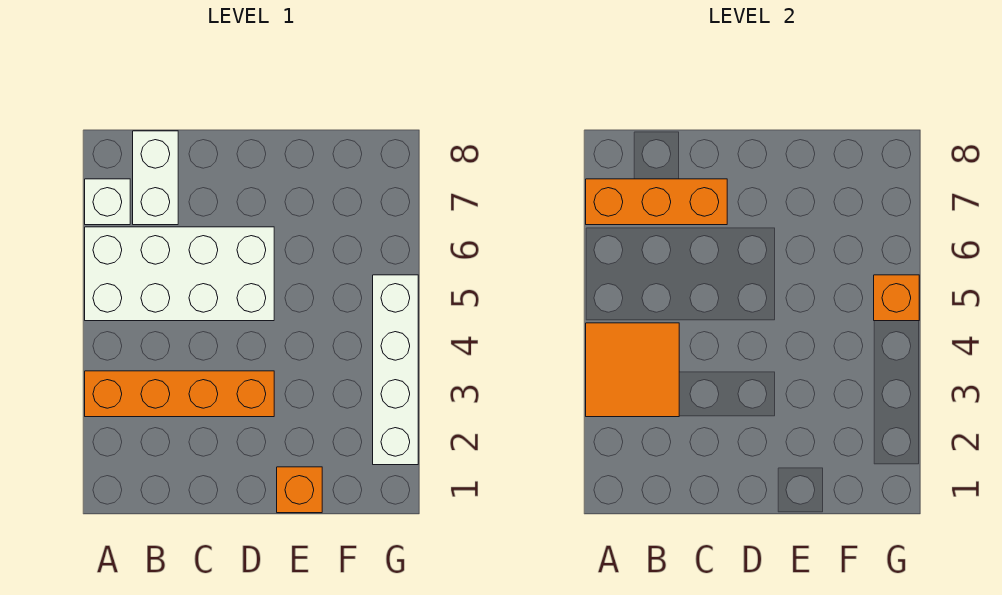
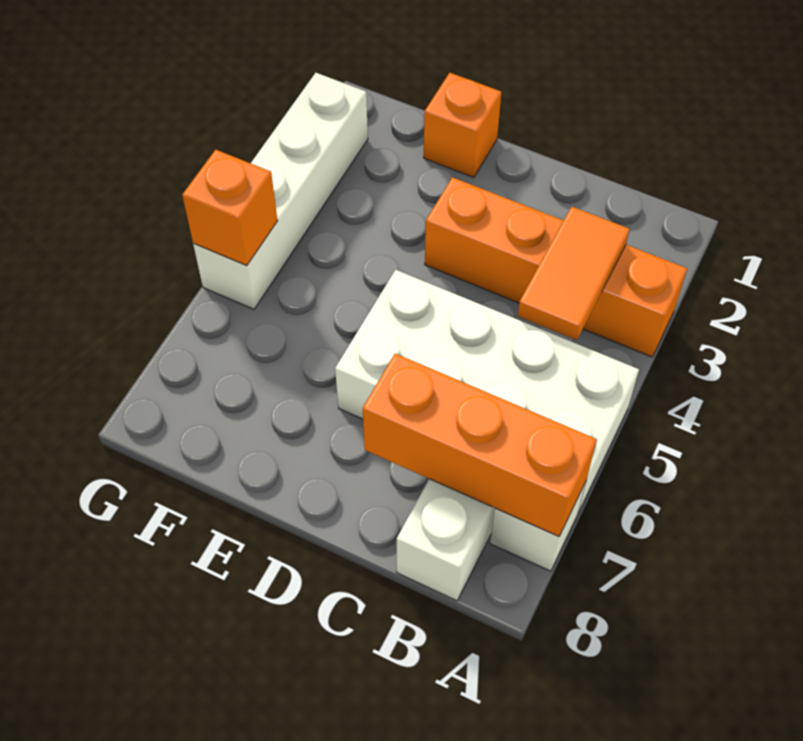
orange tile A3:B4 level 2 -> orange tile B3:B4 level 2

